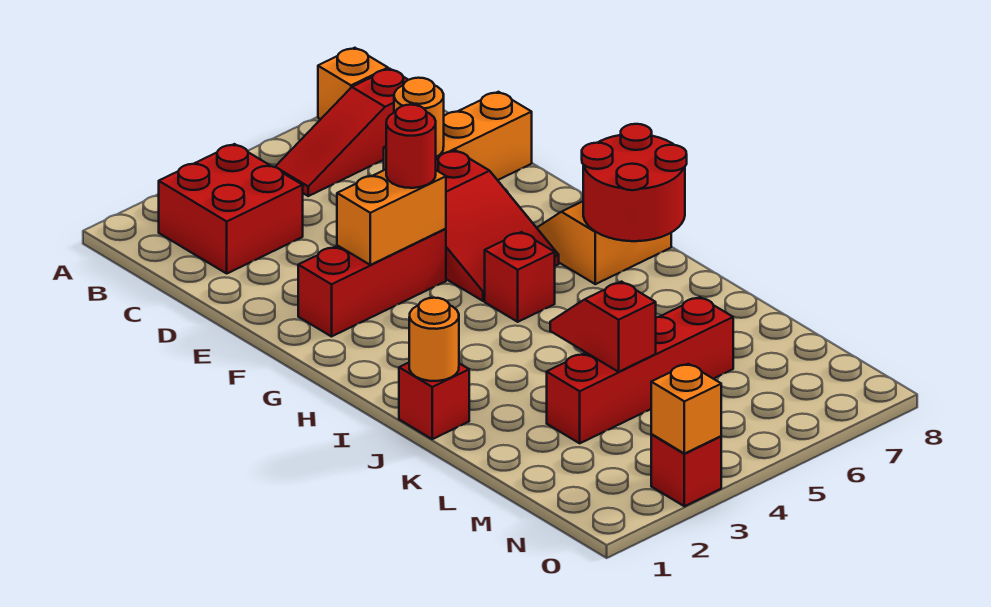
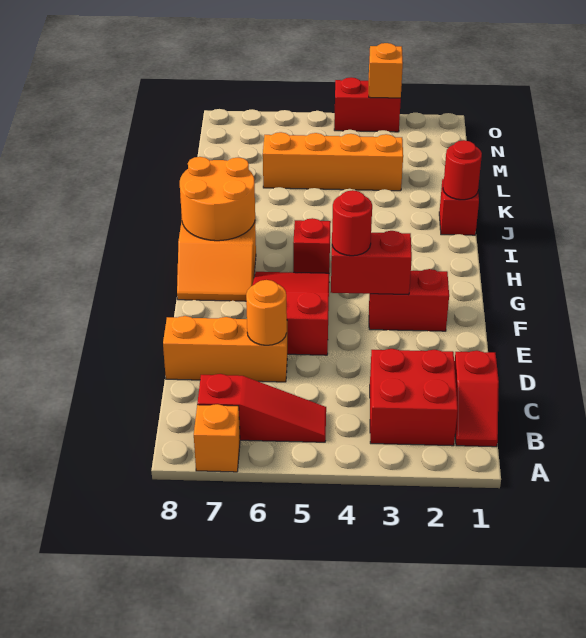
red brick F2:F4 level 1 -> red brick F2:F3 level 1
orange brick F3:F4 level 2 -> red brick F3:F4 level 2
red round brick H7:I8 level 2 -> orange round brick H7:I8 level 2
orange round brick J1 level 2 -> red round brick J1 level 2
red slope K4:L4 level 2 top L -> red slope B1:C1 level 1 top C
red brick L3:L6 level 1 -> orange brick L3:L6 level 1
red brick O3 level 1 -> red brick O3:O4 level 1

